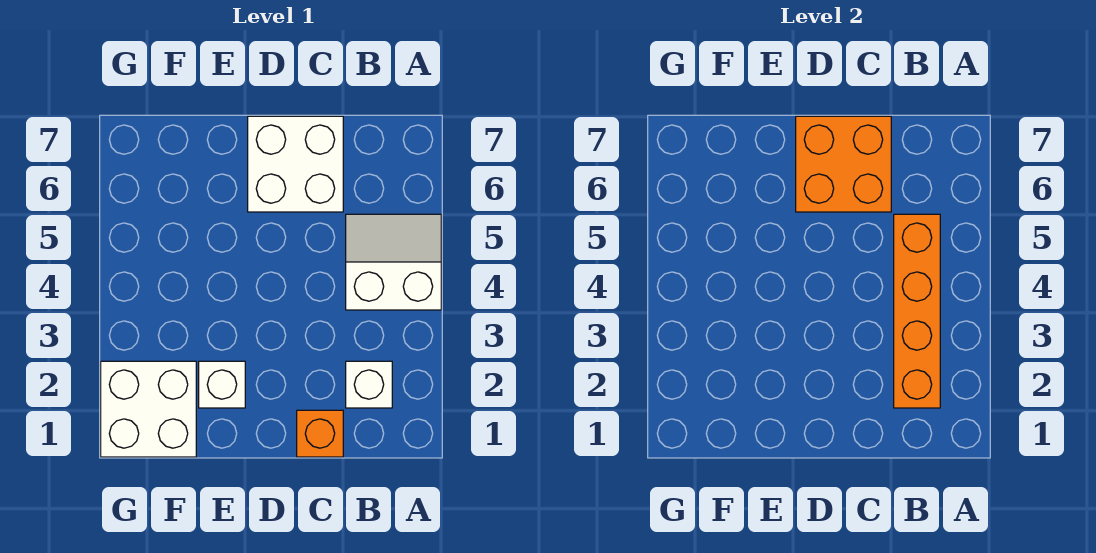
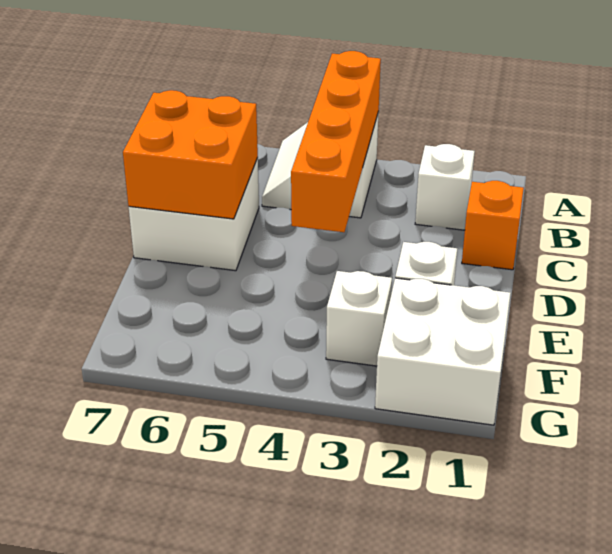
orange brick B2:B5 level 2 -> orange brick A4:D4 level 2
none -> white brick F3 level 1

